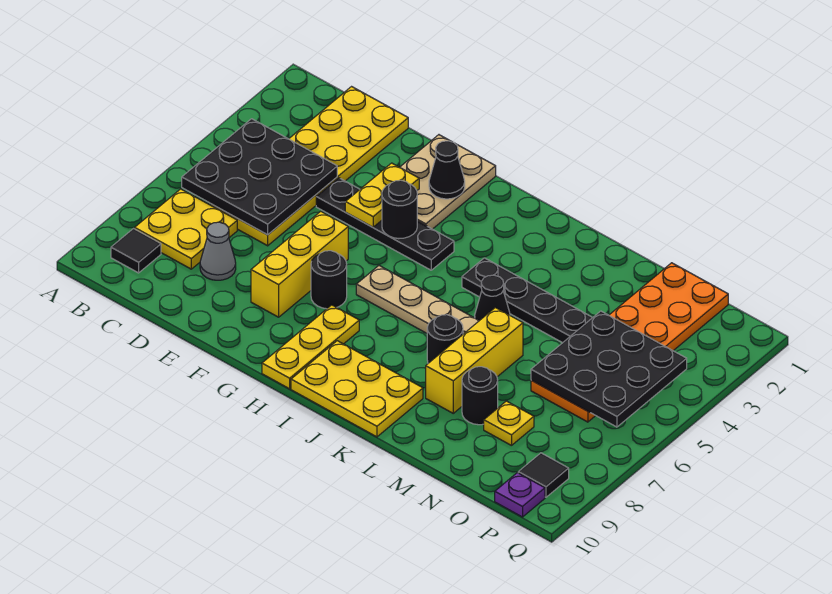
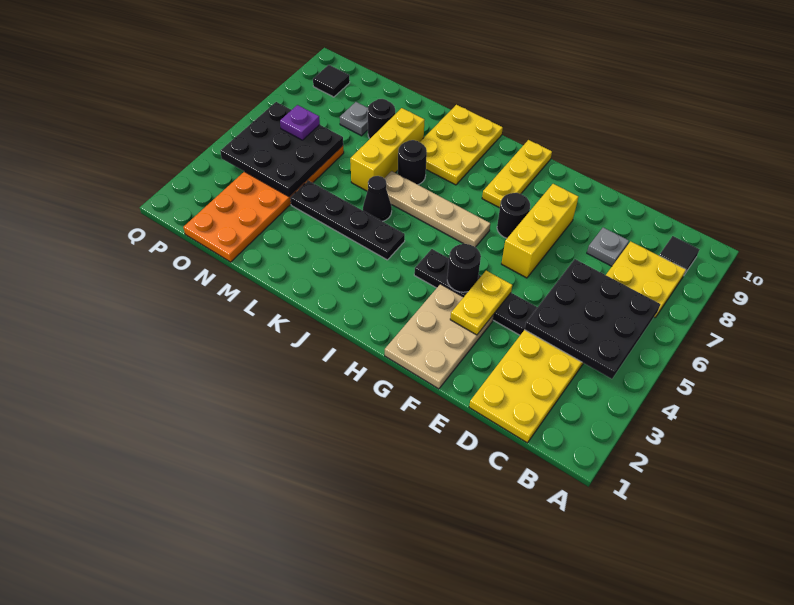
grey cone D8 level 1 -> grey plate D8 level 1
black cone G2 level 2 -> none
yellow plate I9:K10 level 1 -> yellow plate J8:K10 level 1
yellow plate N8 level 1 -> grey plate N8 level 1
purple plate P10 level 1 -> purple plate O6 level 3

